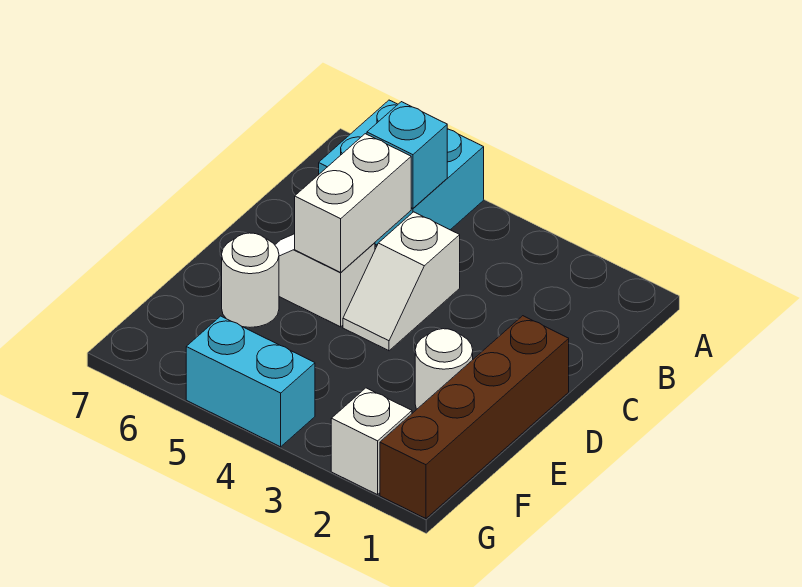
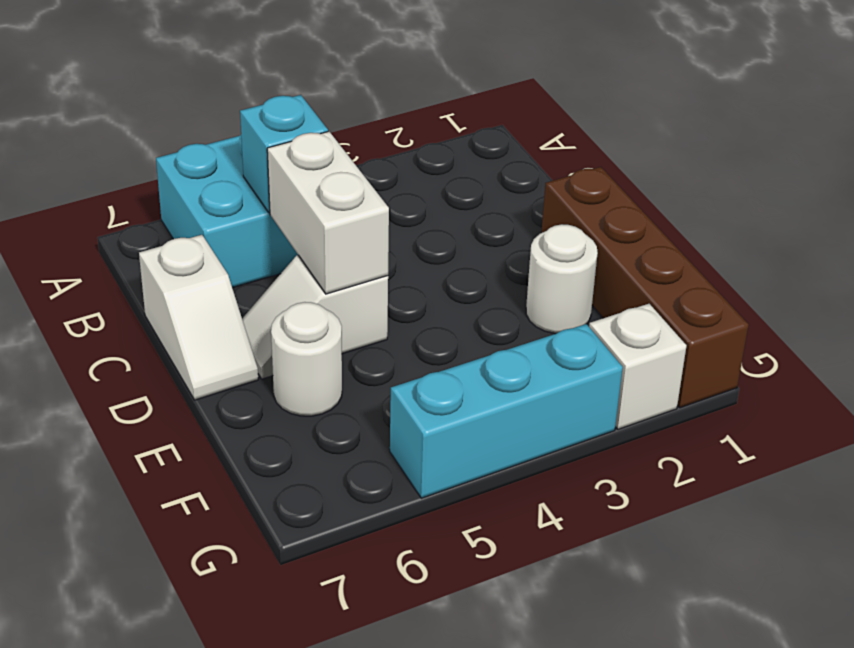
white slope C4:D4 level 1 top C -> white slope C7:D7 level 1 top C
cyan brick G4:G5 level 1 -> cyan brick G3:G5 level 1

